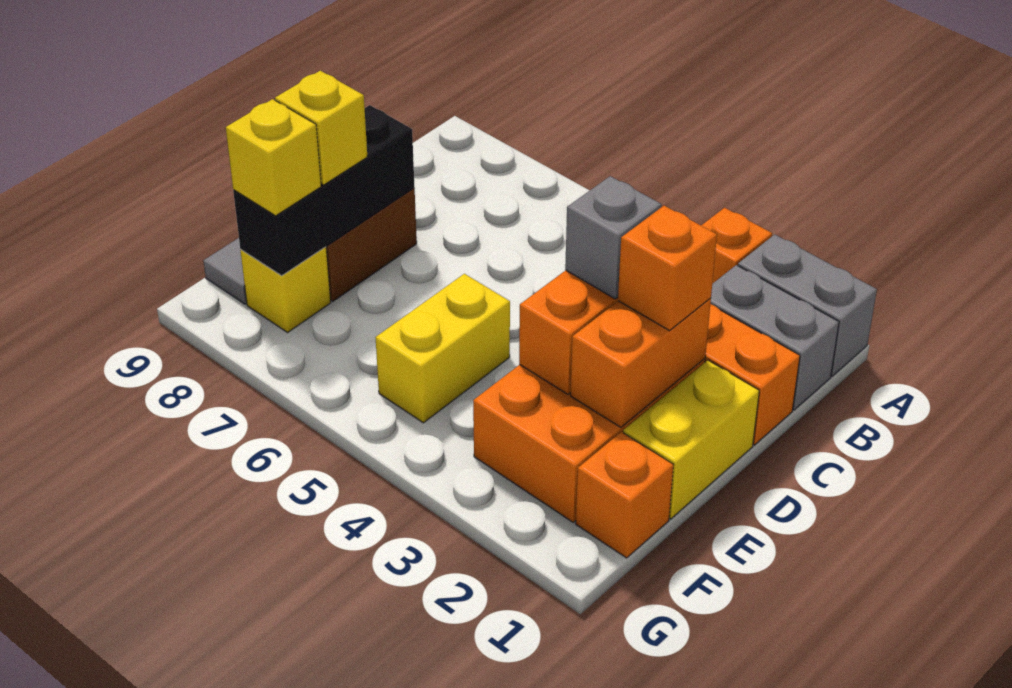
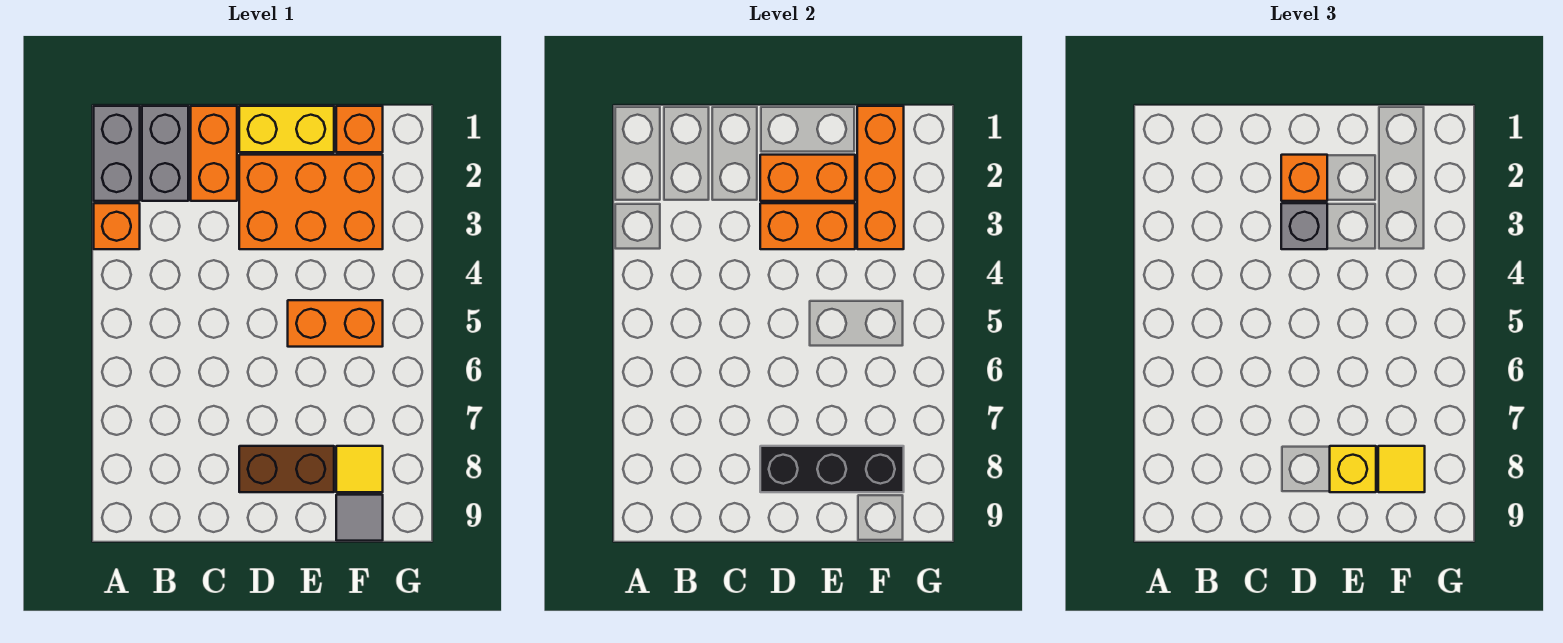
yellow brick E5:F5 level 1 -> orange brick E5:F5 level 1
none -> orange brick F1:F3 level 2
yellow brick F8 level 1 -> yellow tile F8 level 1
yellow brick F8 level 3 -> yellow tile F8 level 3

